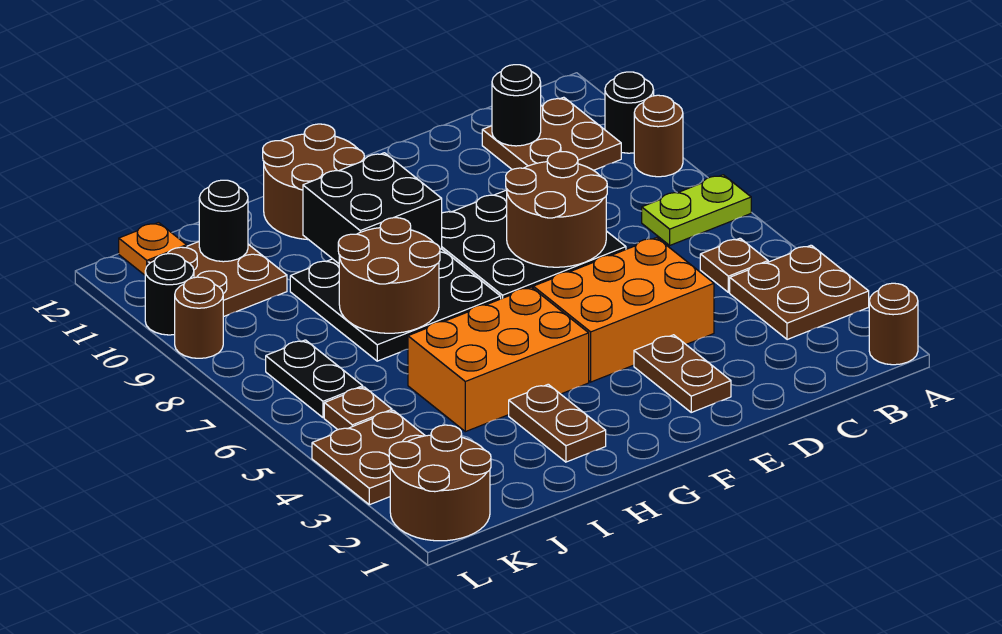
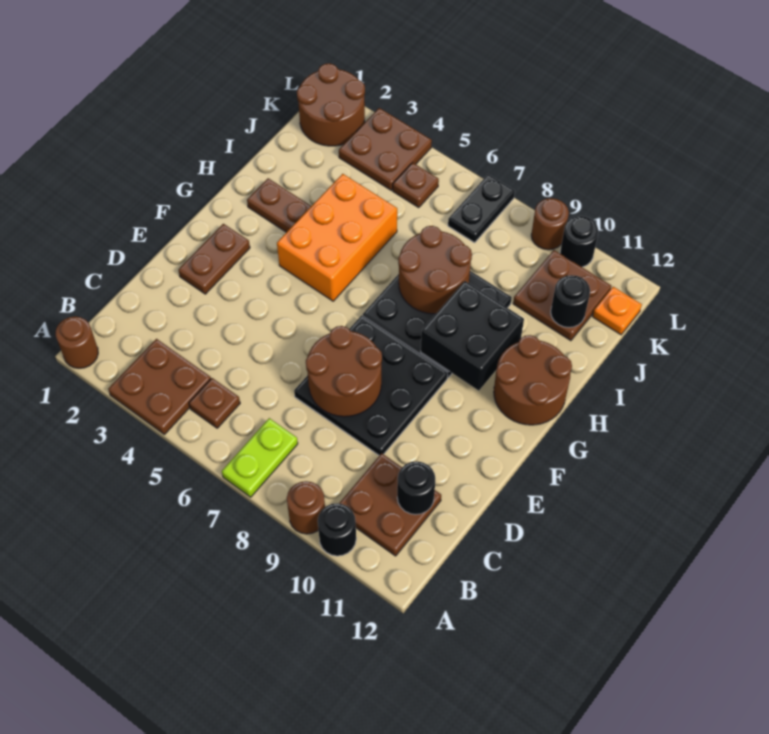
orange brick D4:F5 level 1 -> none
brown plate E2:E3 level 1 -> brown plate E2:F2 level 1
black plate K6:K7 level 1 -> black plate K7:L7 level 1

